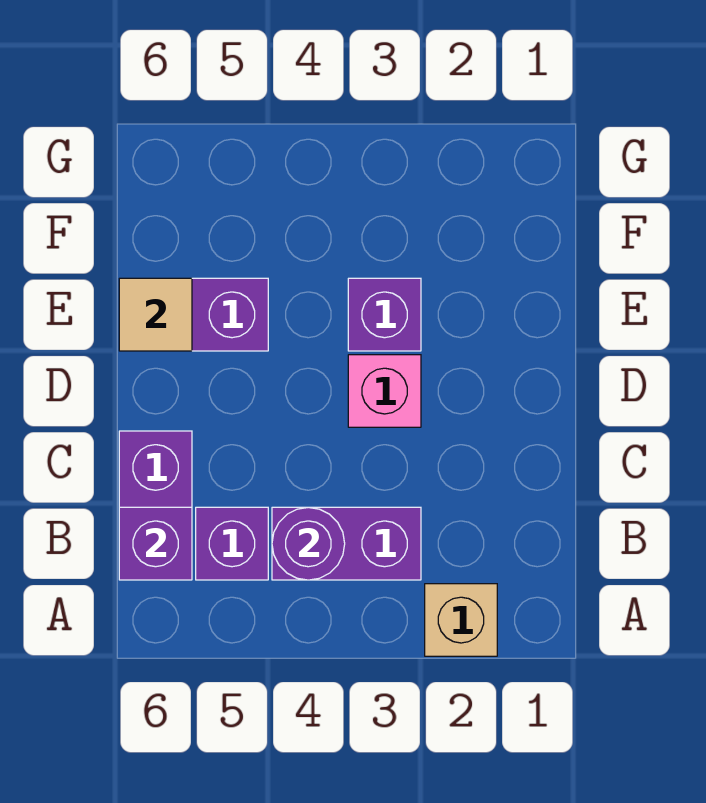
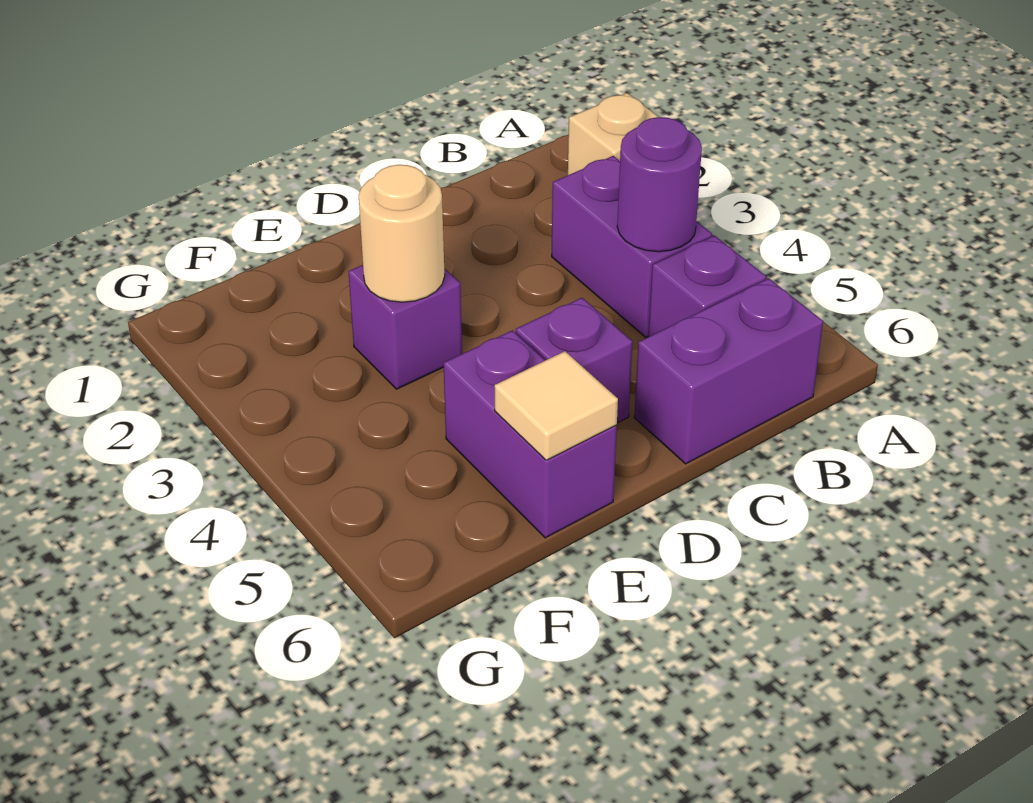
purple brick B6 level 2 -> purple brick D5 level 1
pink brick D3 level 1 -> none
none -> tan round brick E3 level 2

